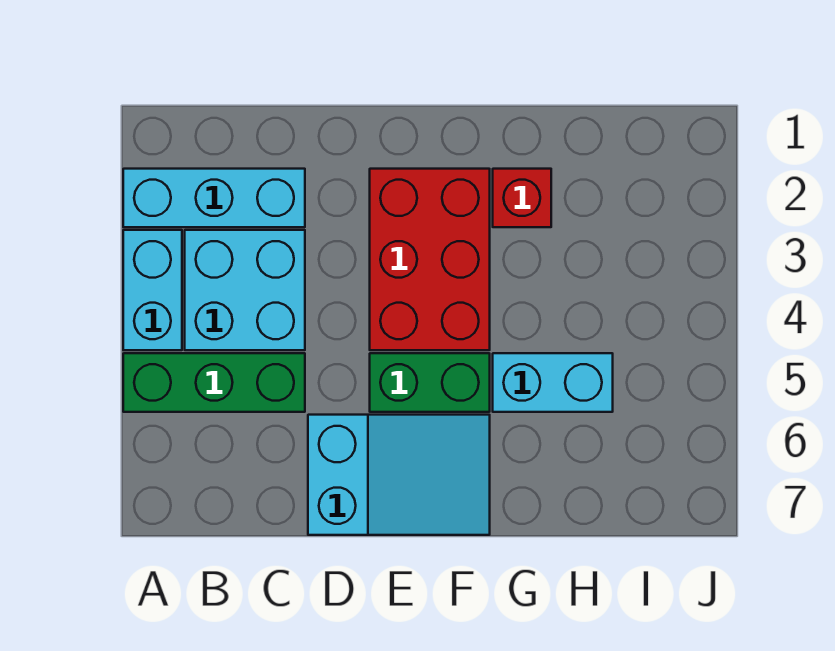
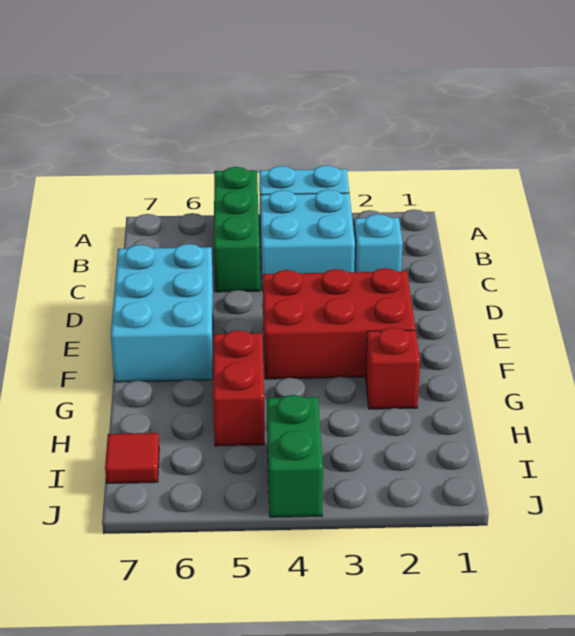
cyan brick A2:C2 level 1 -> cyan brick C2 level 1
cyan slope D6:F7 level 1 top D -> cyan brick D6:F7 level 1
green brick E5:F5 level 1 -> green brick I4:J4 level 1
cyan brick G5:H5 level 1 -> red brick G5:H5 level 1
none -> red tile I7 level 1

